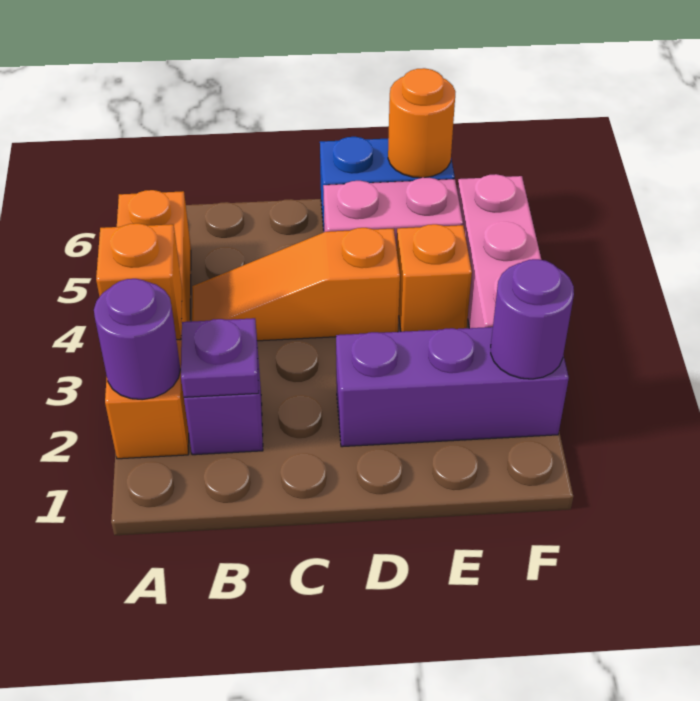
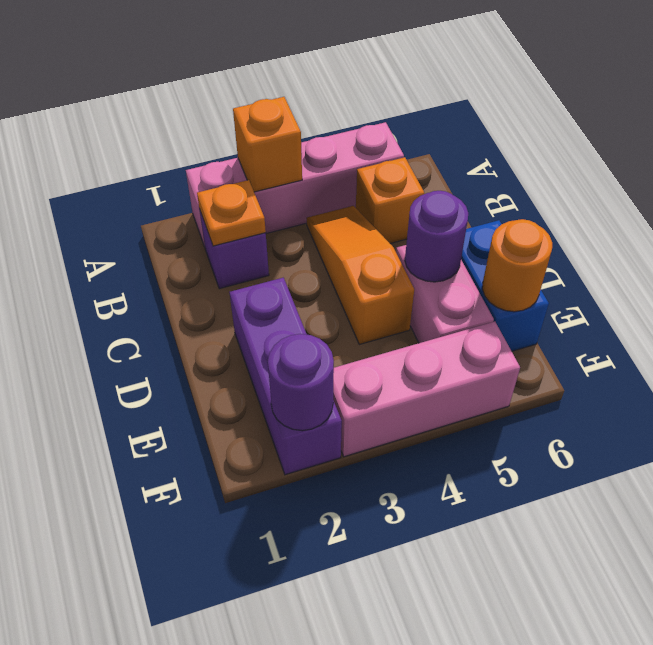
orange brick A2:A5 level 1 -> pink brick A2:A5 level 1
purple round brick A2 level 2 -> purple round brick D5 level 2
purple plate B2 level 2 -> orange plate B2 level 2
orange brick E4 level 1 -> orange brick B5 level 1

